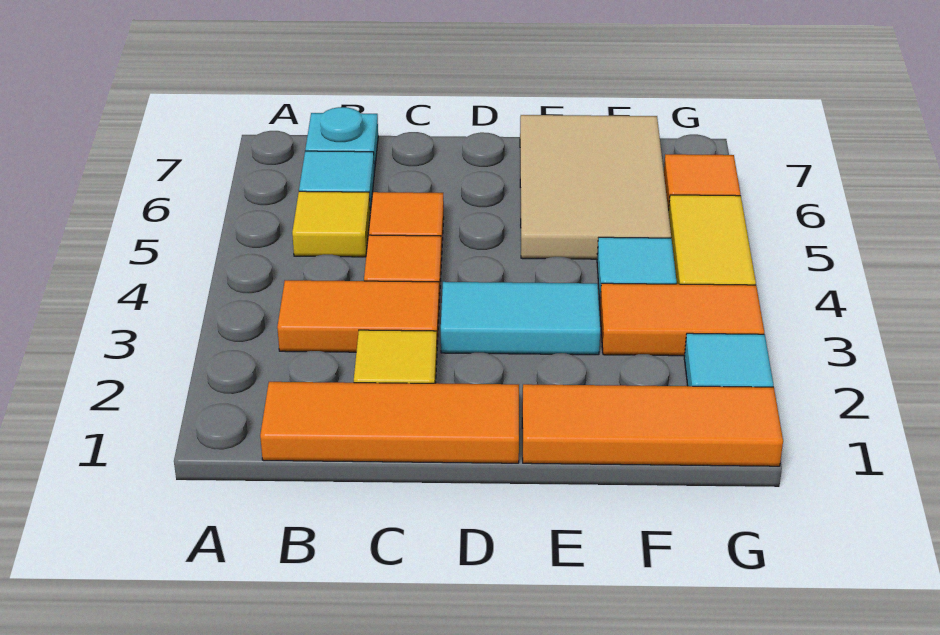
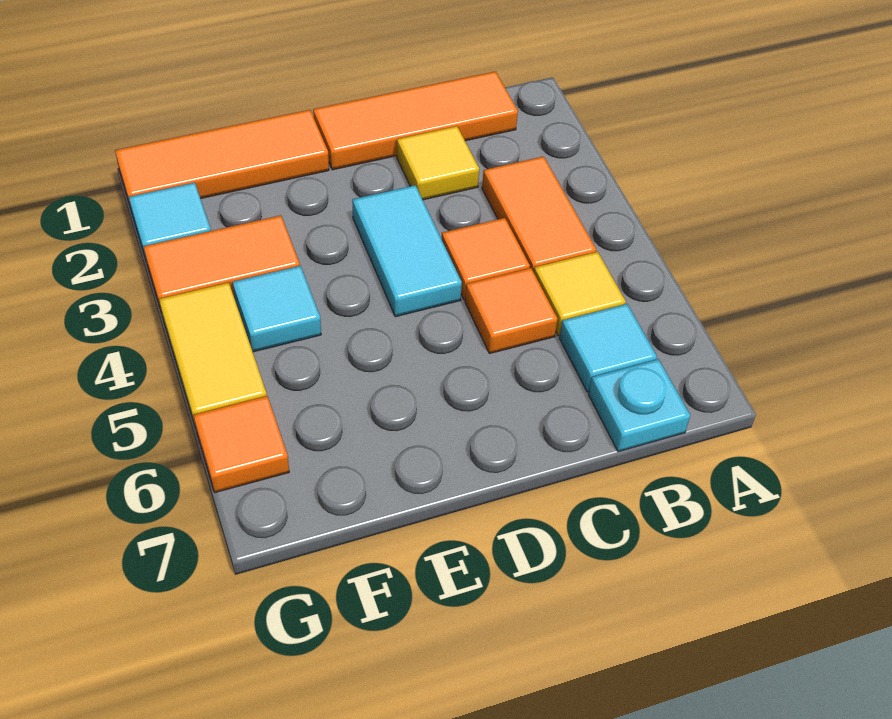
orange tile B3:C3 level 1 -> orange tile B3:B4 level 1
cyan tile D3:E3 level 1 -> cyan tile D3:D4 level 1
tan tile E5:F7 level 1 -> none

